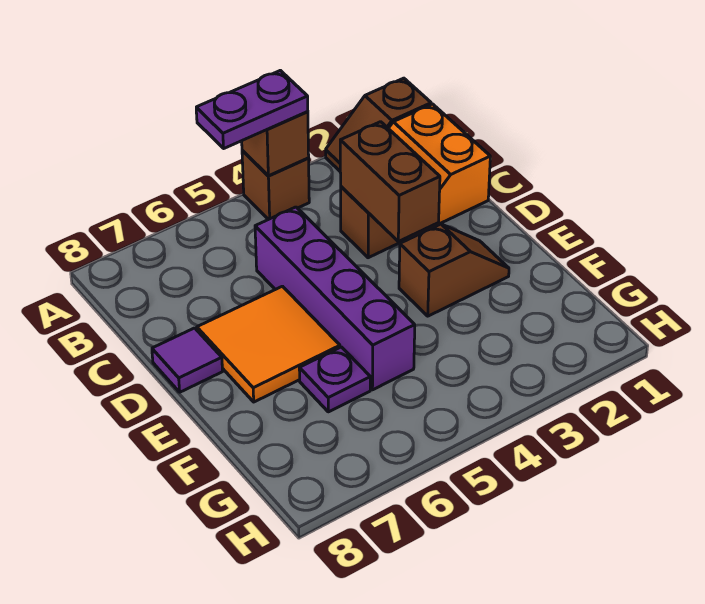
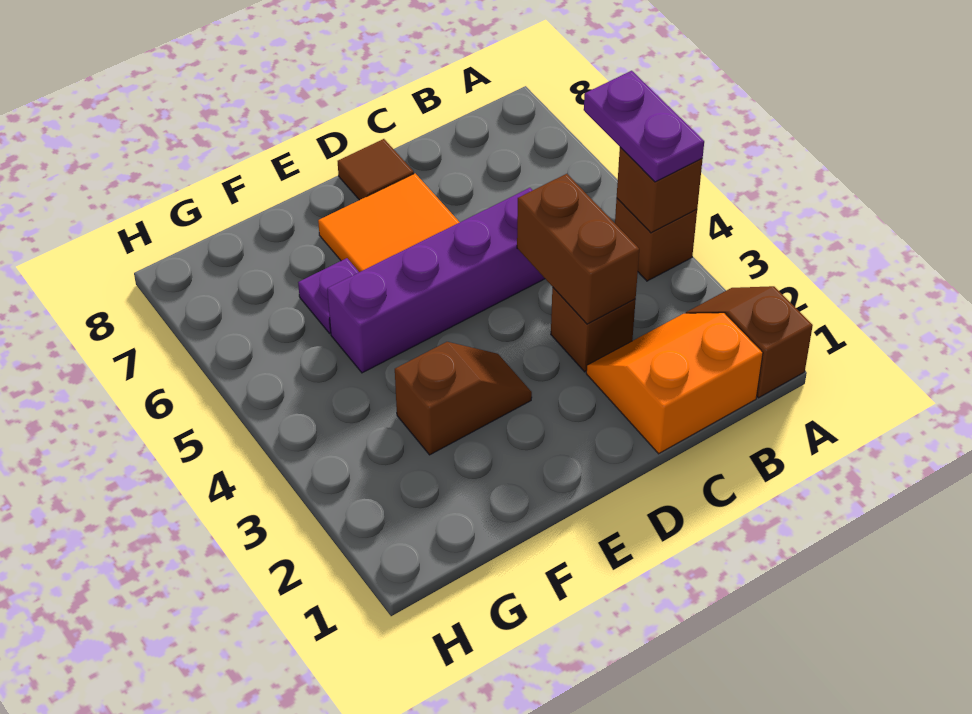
brown brick C3:D3 level 2 -> brown brick C3:C4 level 2
purple tile D8 level 1 -> brown tile D8 level 1
brown slope E2:E3 level 1 top 3 -> brown slope E3:F3 level 1 top F

